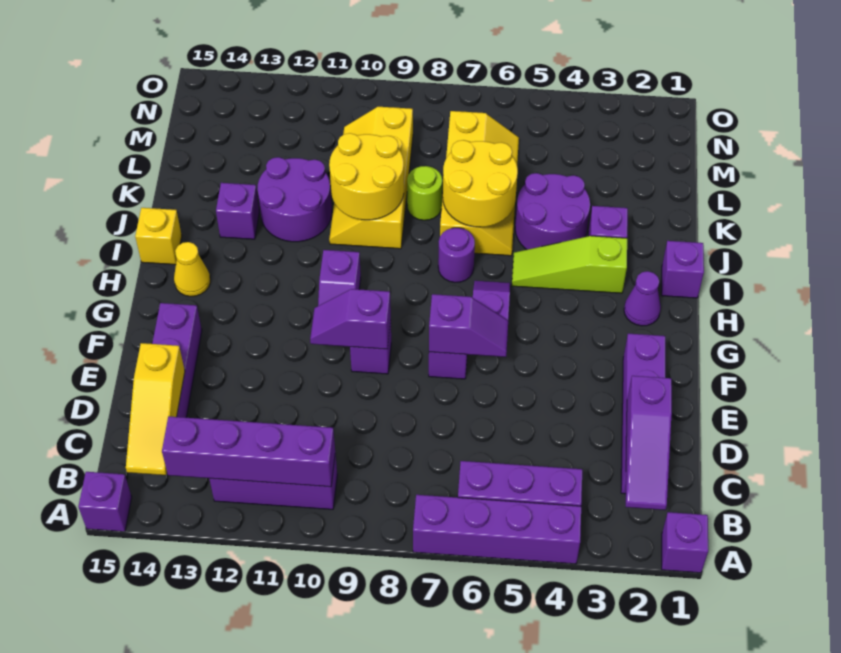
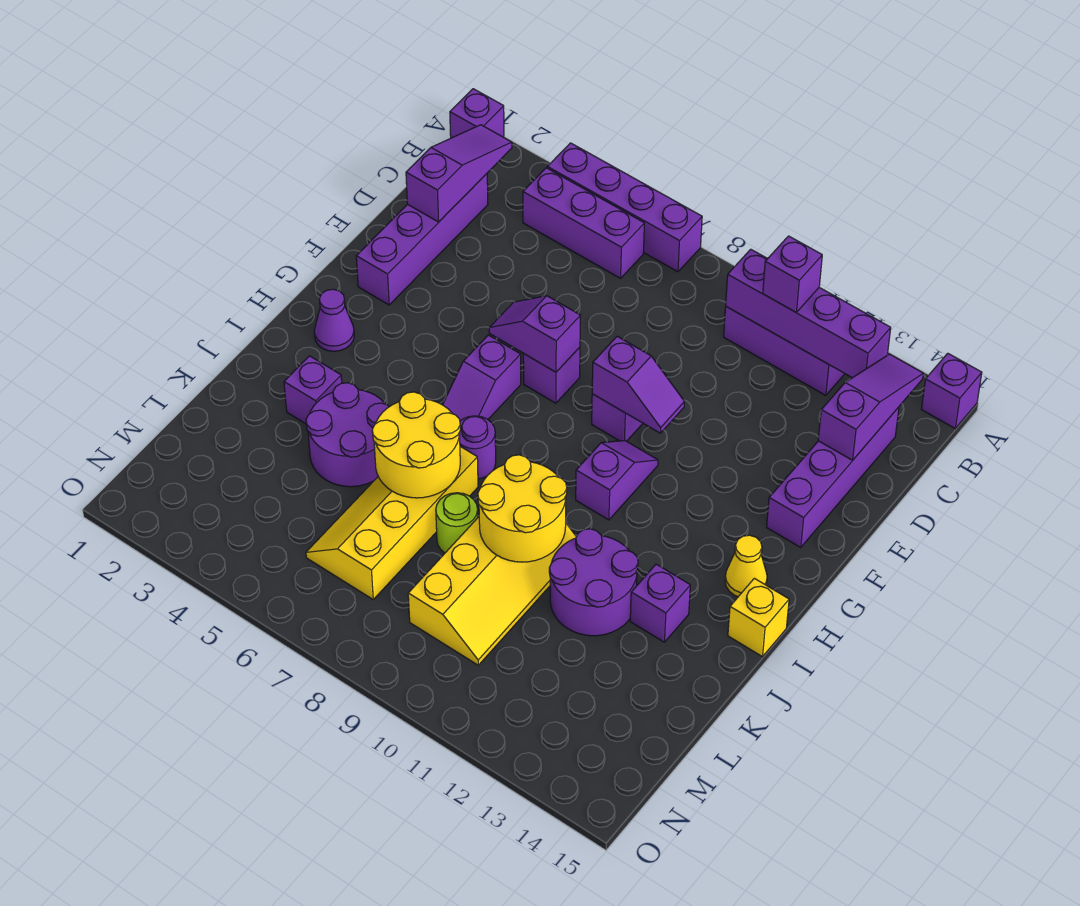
yellow slope B14:D14 level 2 top D -> purple slope B14:D14 level 2 top D
purple brick I1 level 1 -> purple brick B11 level 3
lime slope I3:I5 level 1 top 3 -> none

